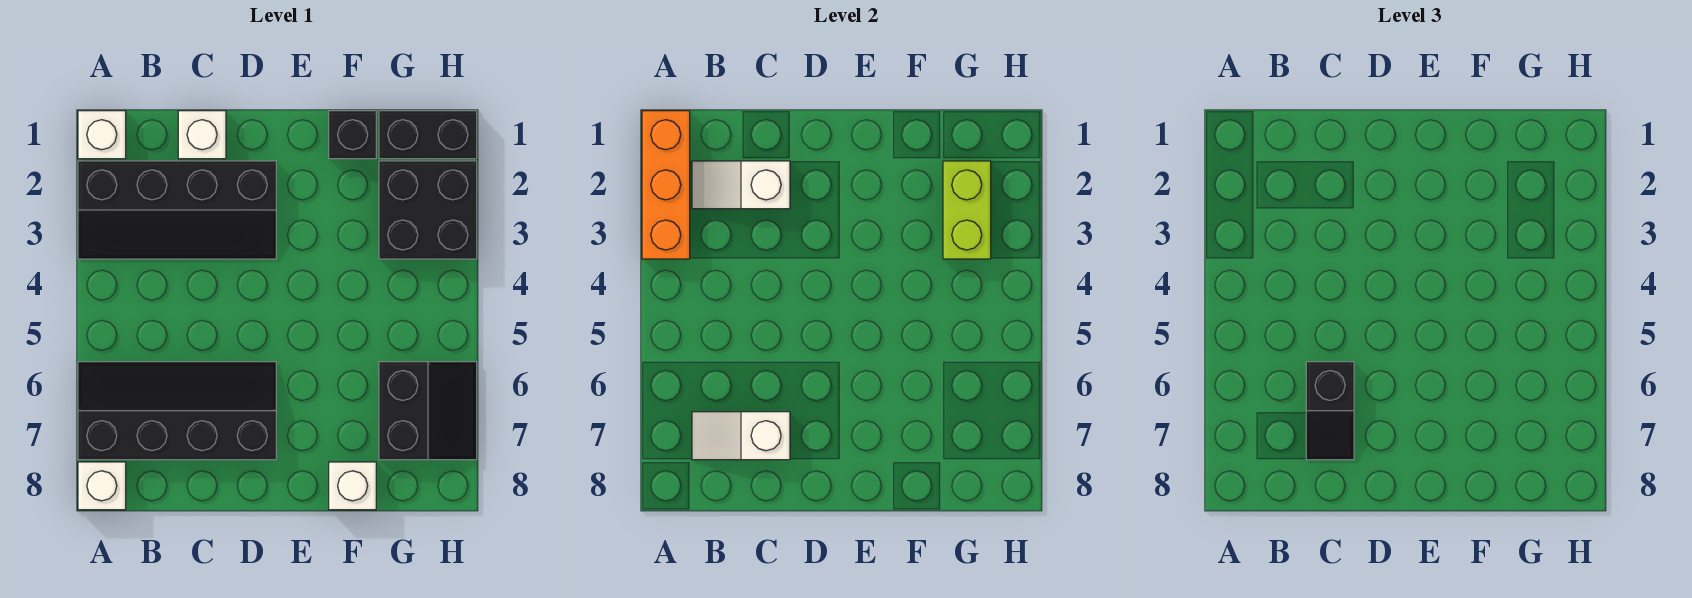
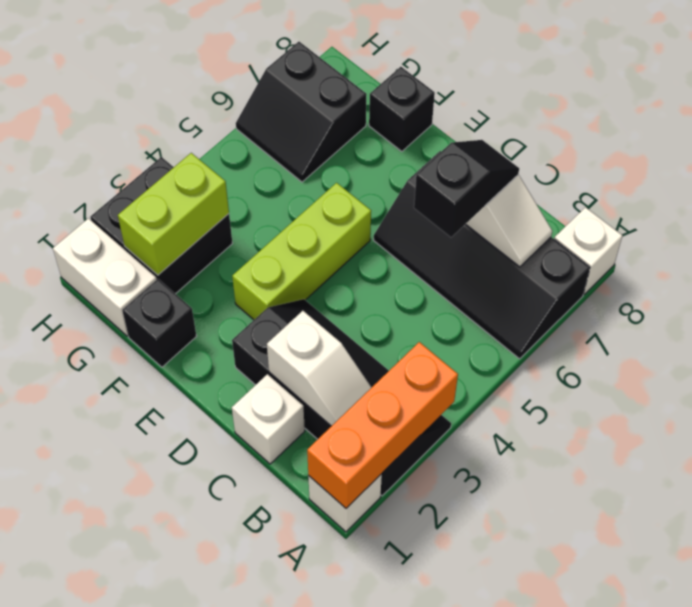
none -> lime brick E3:E5 level 1
white brick F8 level 1 -> black brick F8 level 1
black brick G1:H1 level 1 -> white brick G1:H1 level 1
black slope G6:H7 level 1 top G -> black slope G6:H7 level 1 top 7

